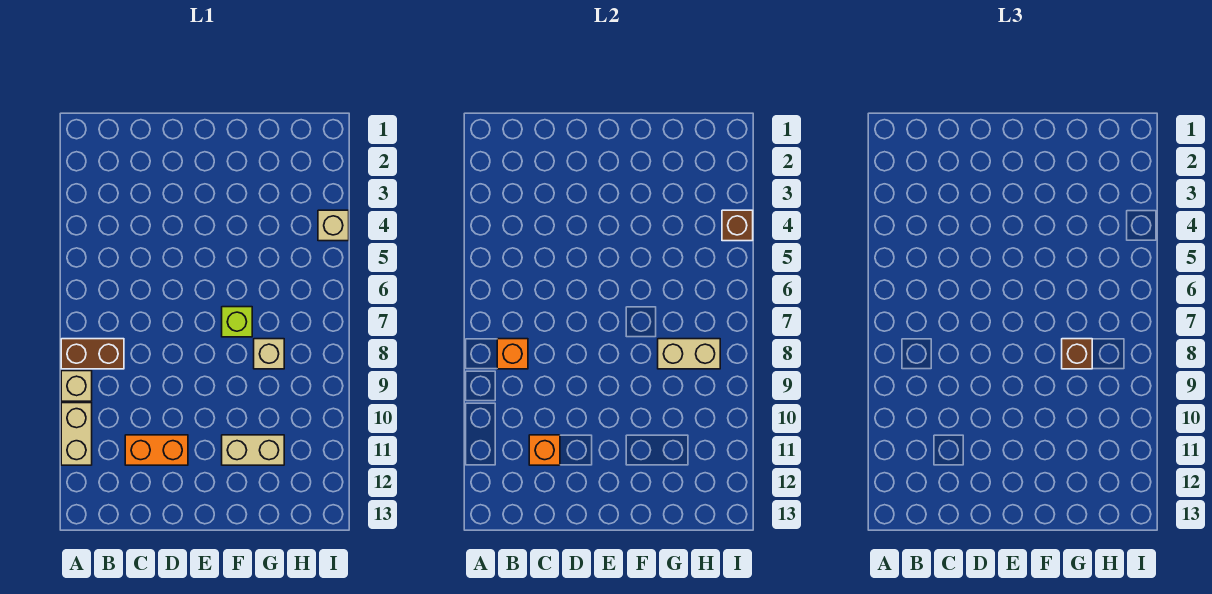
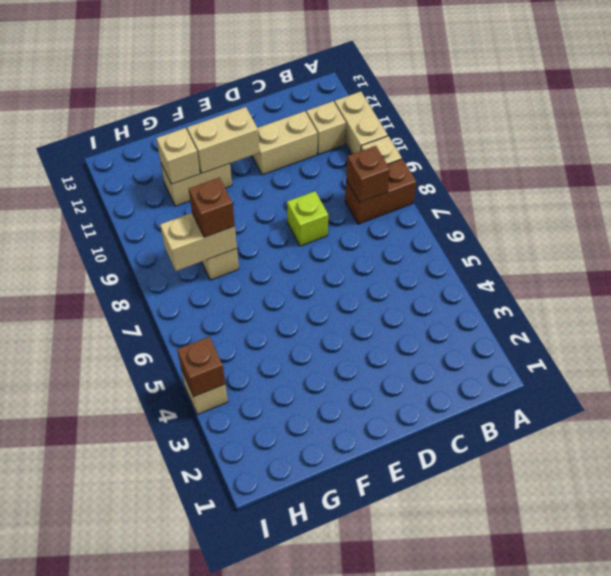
orange brick B8 level 2 -> brown brick B8 level 2
none -> tan brick B11 level 1
orange brick C11:D11 level 1 -> tan brick C11:D11 level 1
orange brick C11 level 2 -> none
none -> tan brick E11:F11 level 2
lime brick F7 level 1 -> lime brick D8 level 1
none -> tan brick G11 level 2

